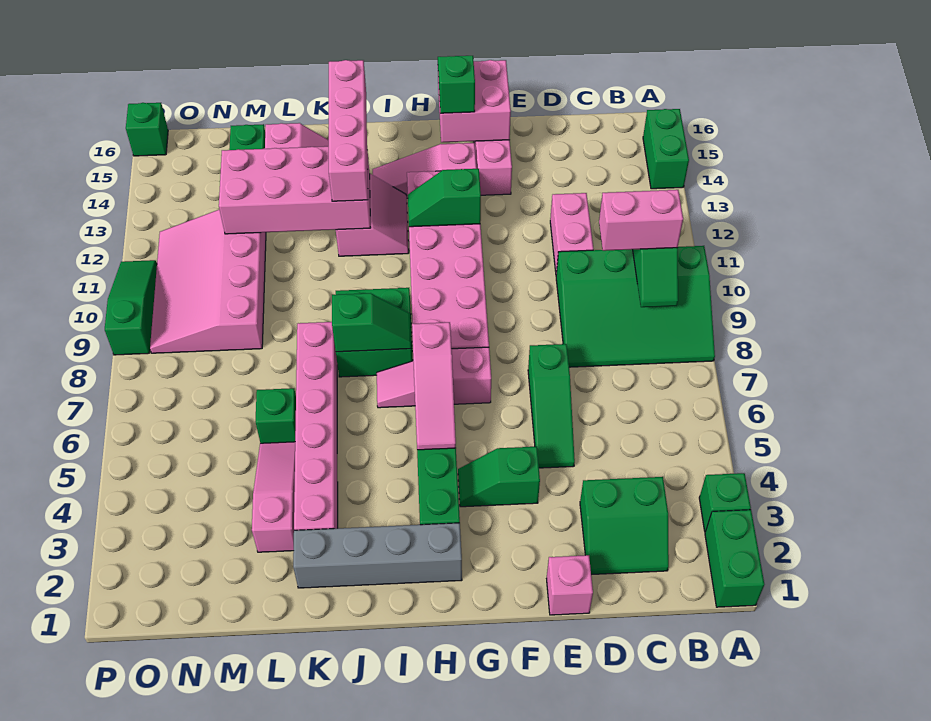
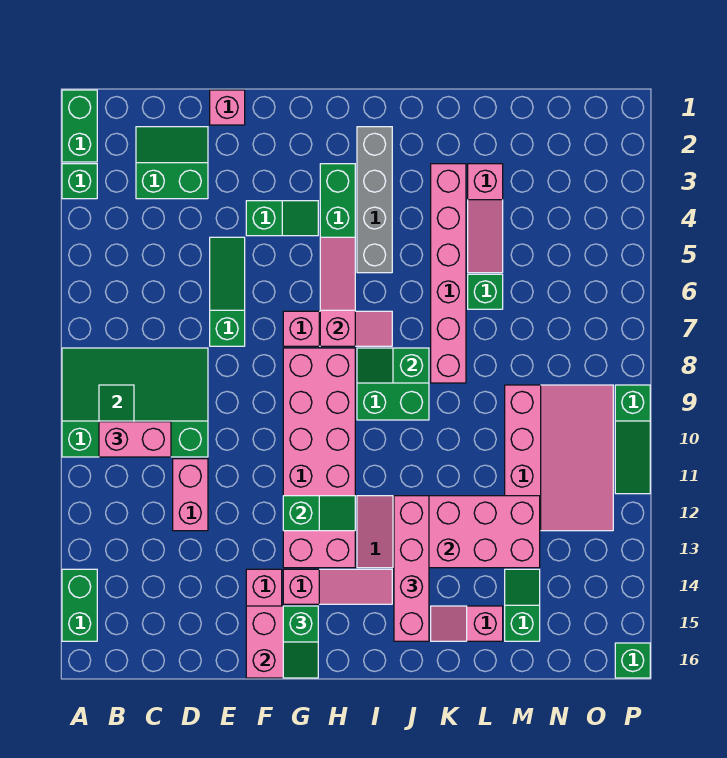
grey brick H2:K2 level 1 -> grey brick I2:I5 level 1

